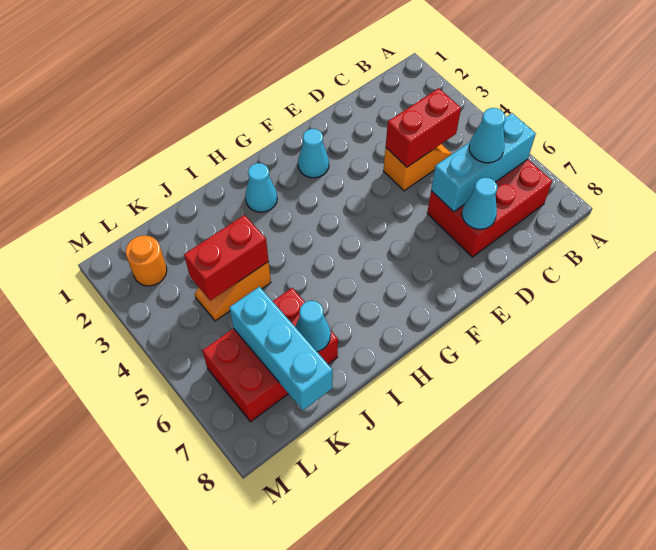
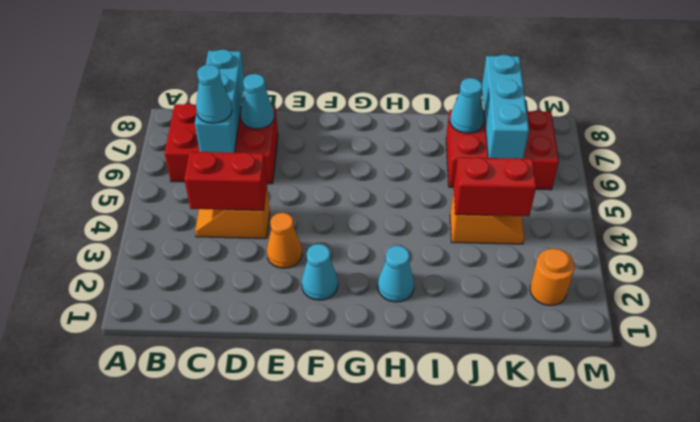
cyan brick B6:D6 level 2 -> cyan brick C6:C8 level 2
none -> orange cone E3 level 1

